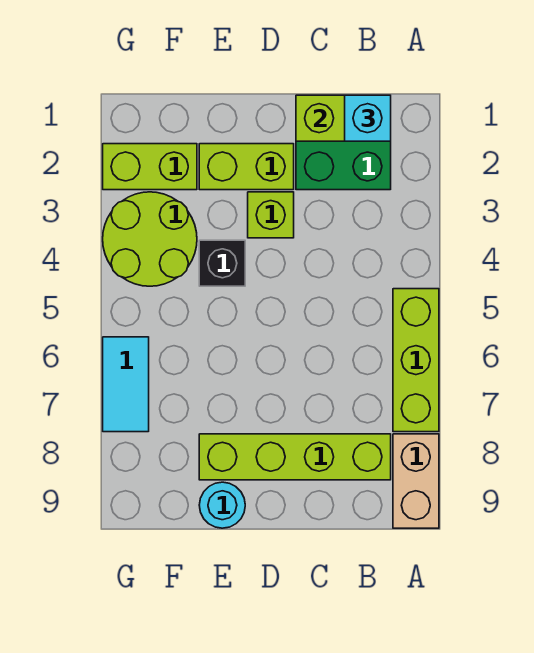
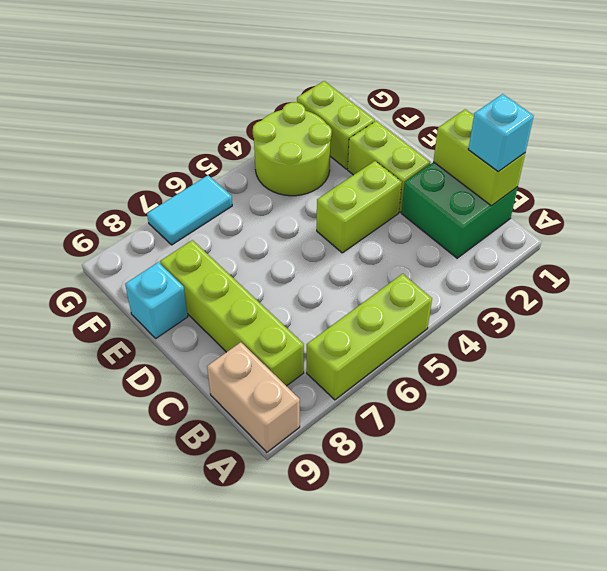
tan brick A8:A9 level 1 -> tan brick A9:B9 level 1
lime brick D3 level 1 -> lime brick D3:D4 level 1
black brick E4 level 1 -> none
cyan round brick E9 level 1 -> cyan brick E9 level 1

